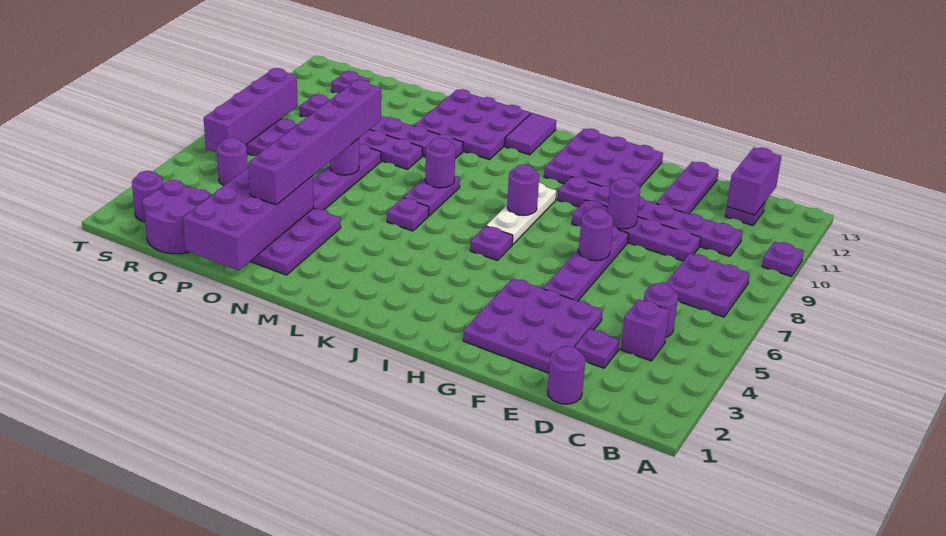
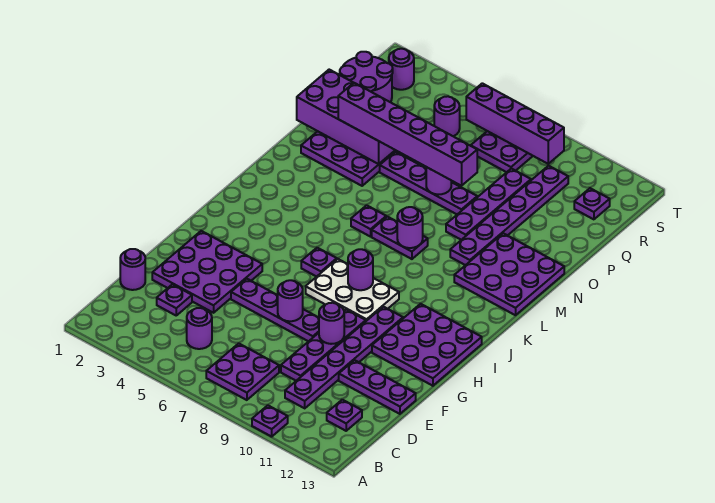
purple brick C4 level 1 -> none
purple brick C12:C13 level 2 -> none
white plate I7:I9 level 1 -> white plate H7:I9 level 1
purple tile K12:K13 level 1 -> none

